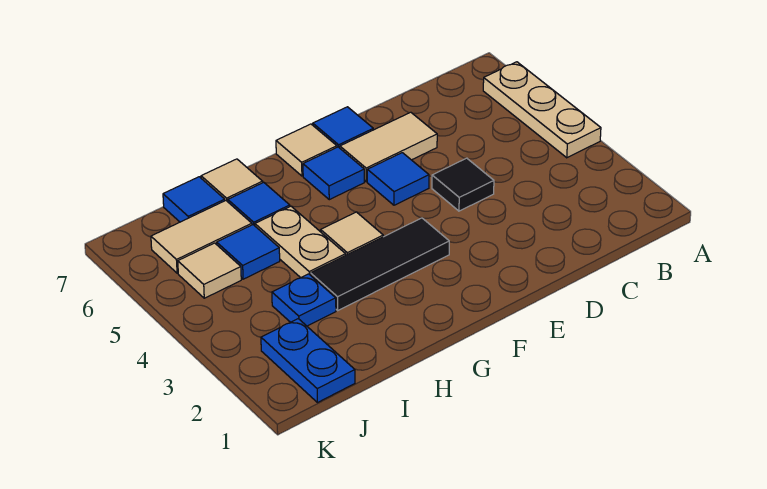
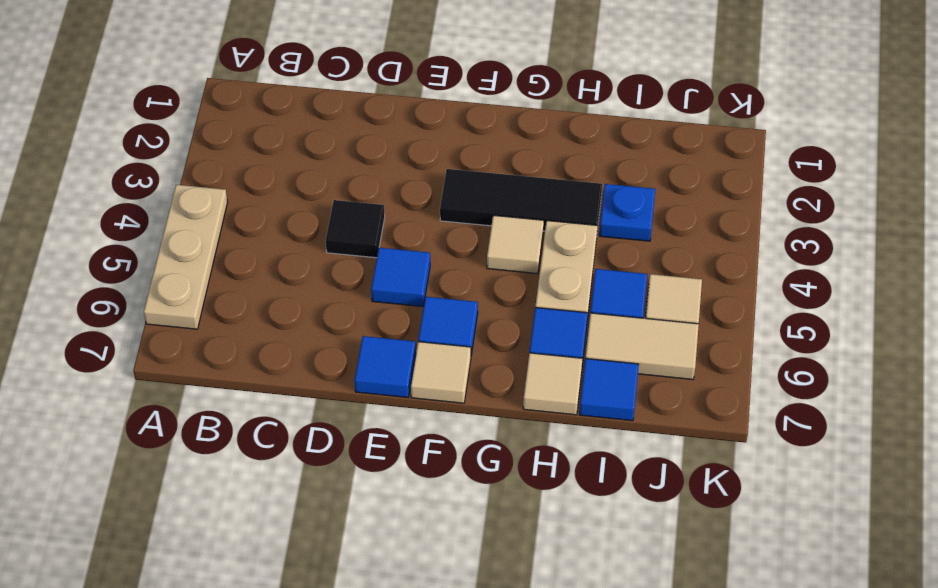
tan tile D6:E6 level 1 -> none
blue plate J1:J2 level 1 -> none

